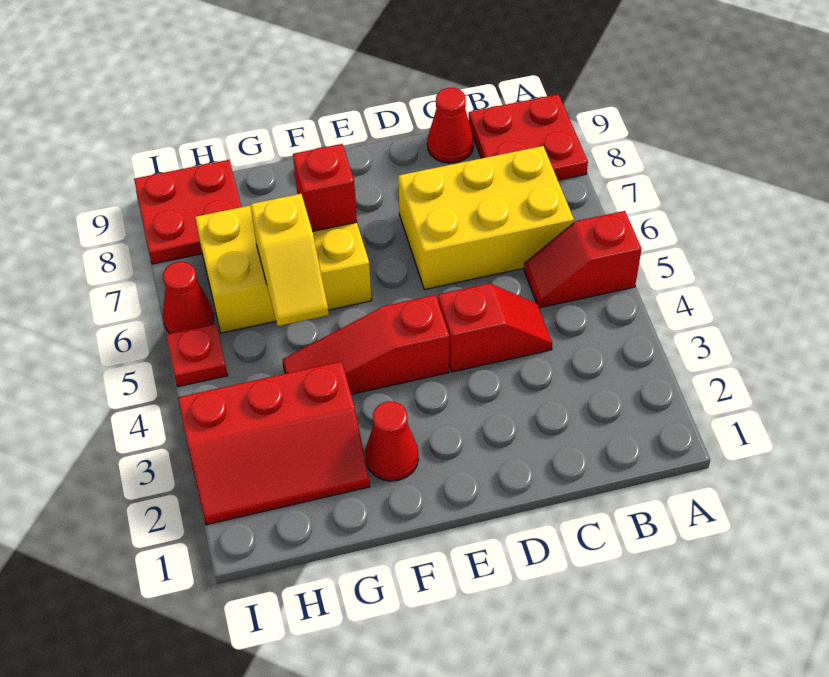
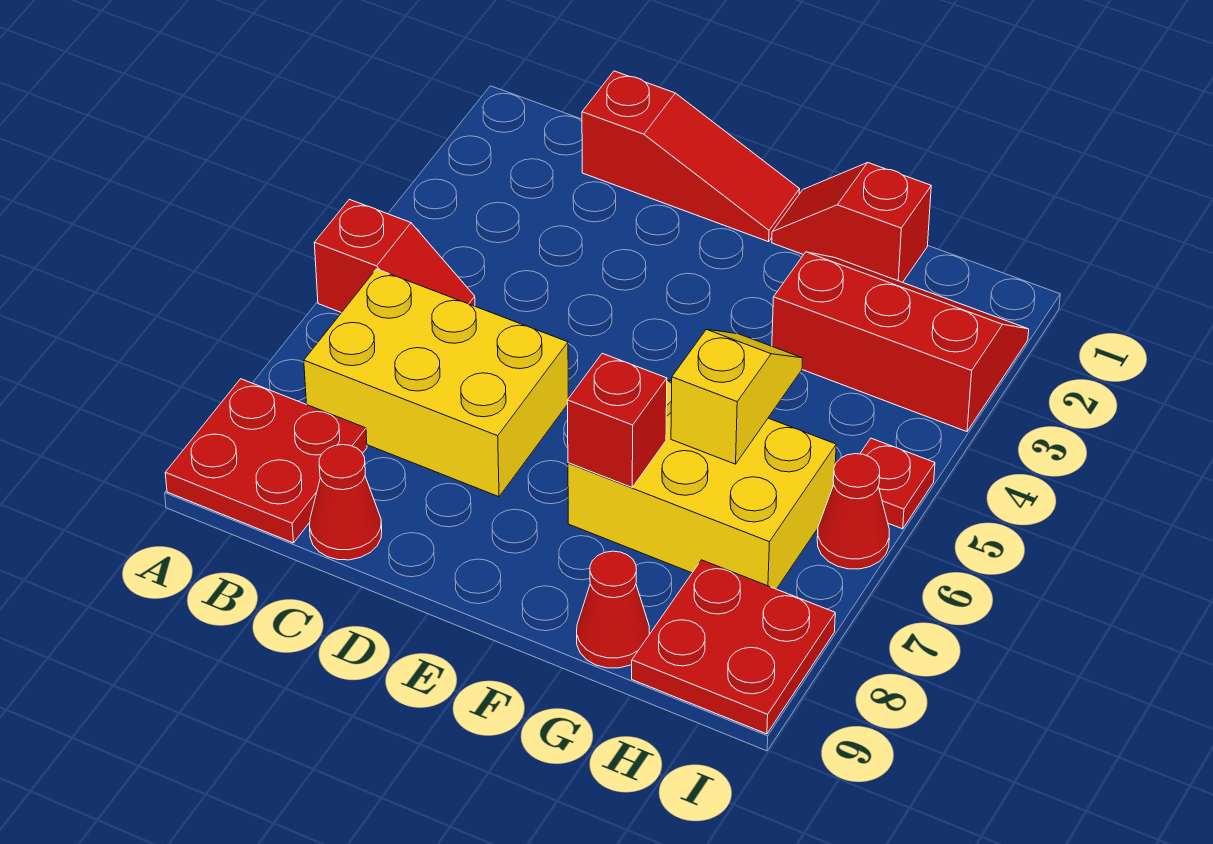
red slope C4:D4 level 1 top D -> red slope F1:G1 level 1 top G
red slope E4:G4 level 1 top E -> red slope C1:E1 level 1 top C
red cone F2 level 1 -> red cone G9 level 1

